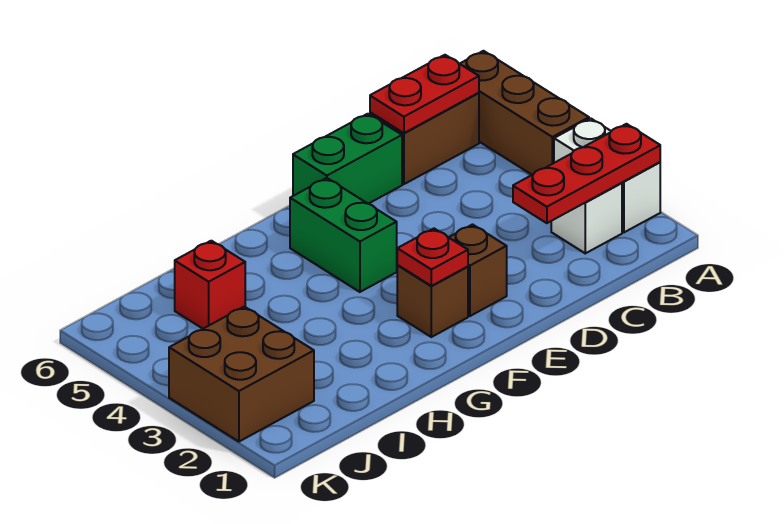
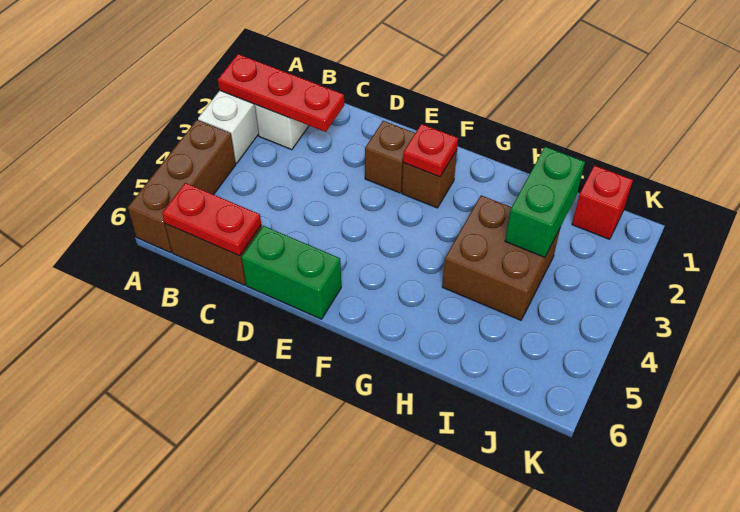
green brick F4:F5 level 1 -> green brick I2:I3 level 2
red brick I5 level 1 -> red brick J1 level 1
brown brick J2:K3 level 1 -> brown brick H3:I4 level 1

